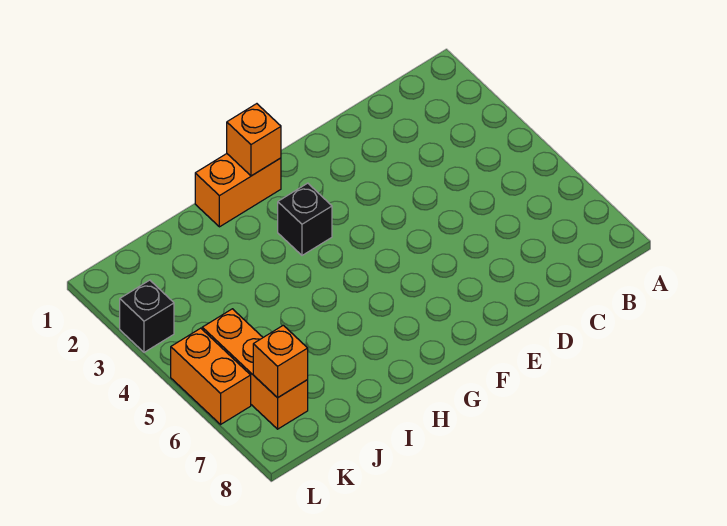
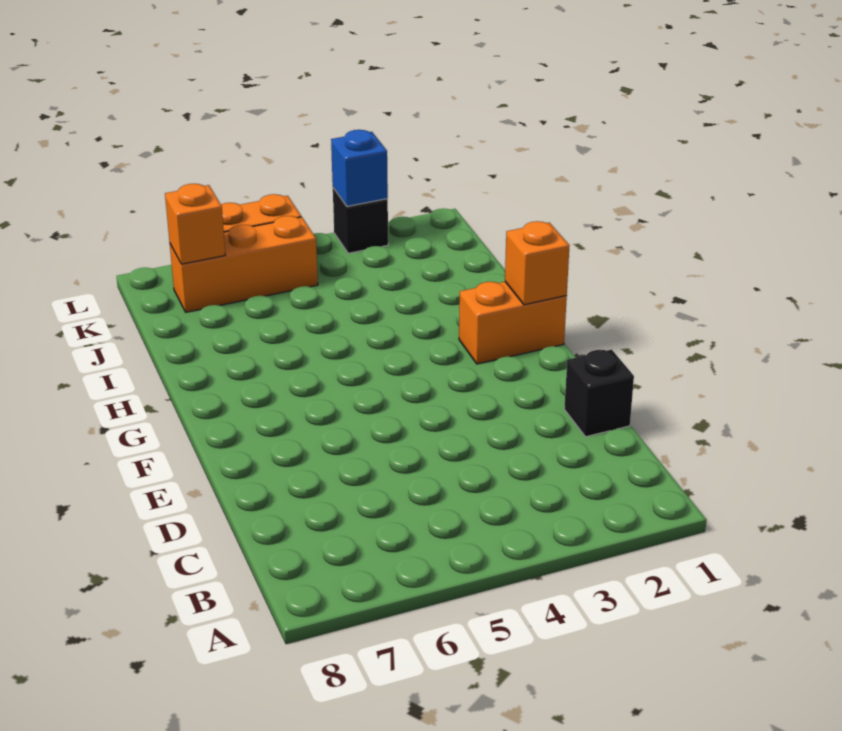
orange brick G1:H1 level 1 -> orange brick G1:G2 level 1
black brick G3 level 1 -> black brick D1 level 1
none -> blue brick L3 level 2

